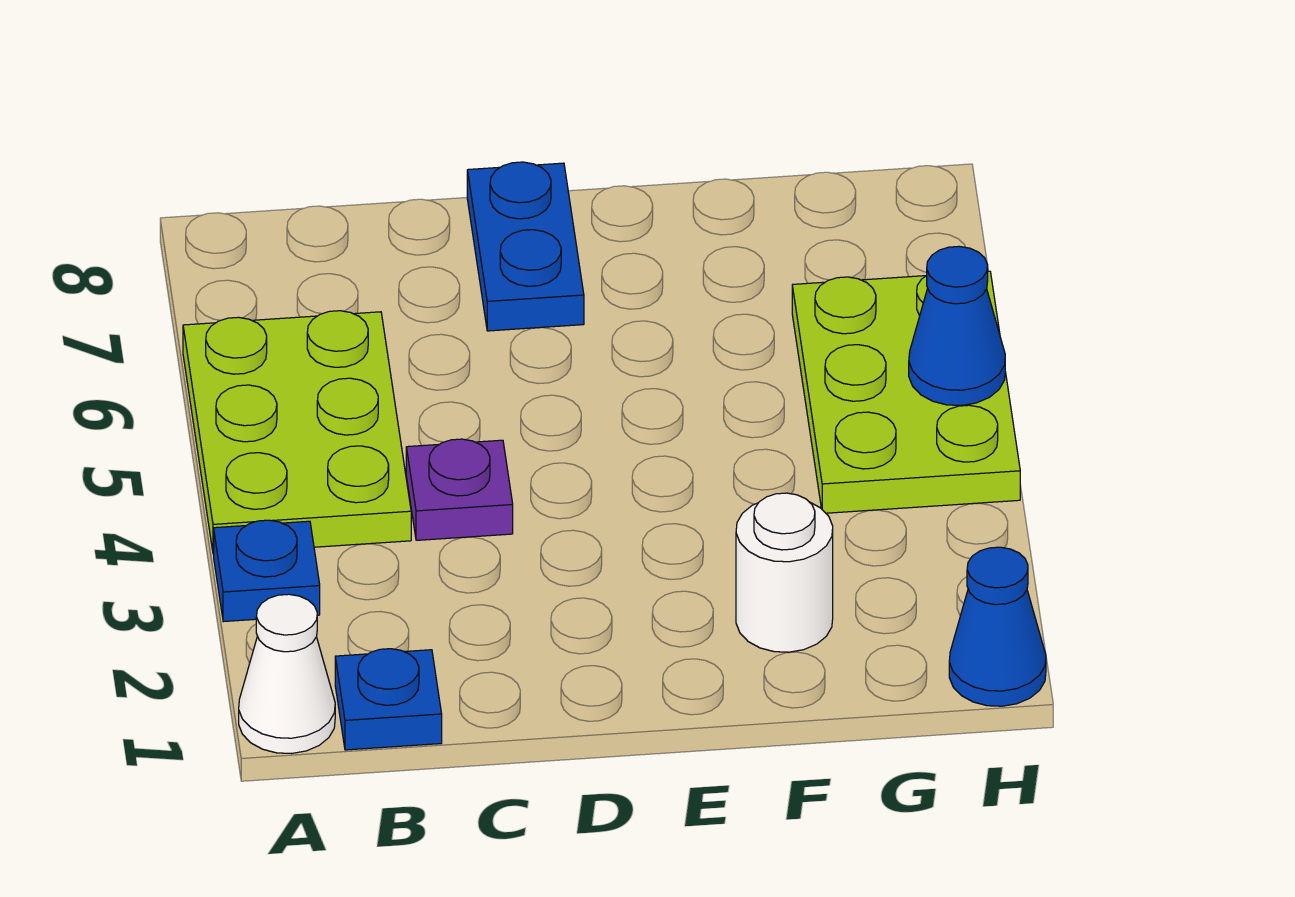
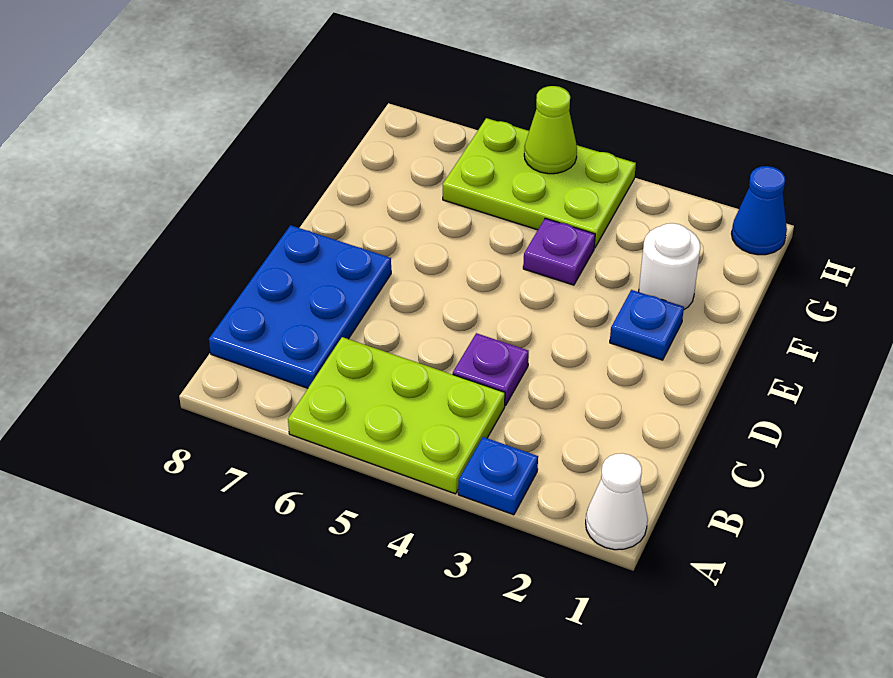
blue plate B1 level 1 -> blue plate E2 level 1
blue plate D7:D8 level 1 -> blue plate B7:D8 level 1
none -> purple plate F4 level 1
blue cone H5 level 2 -> lime cone H5 level 2

